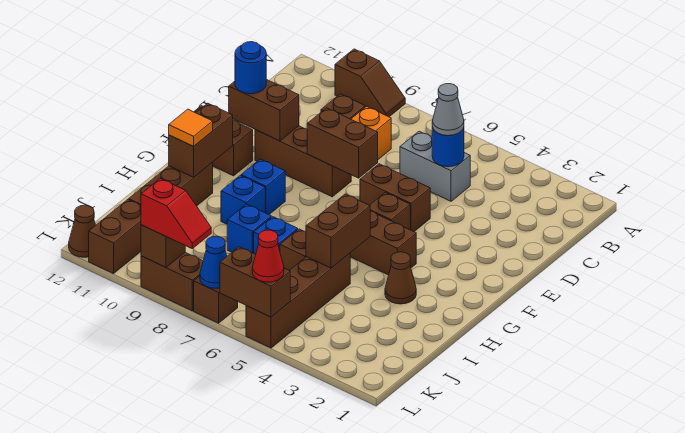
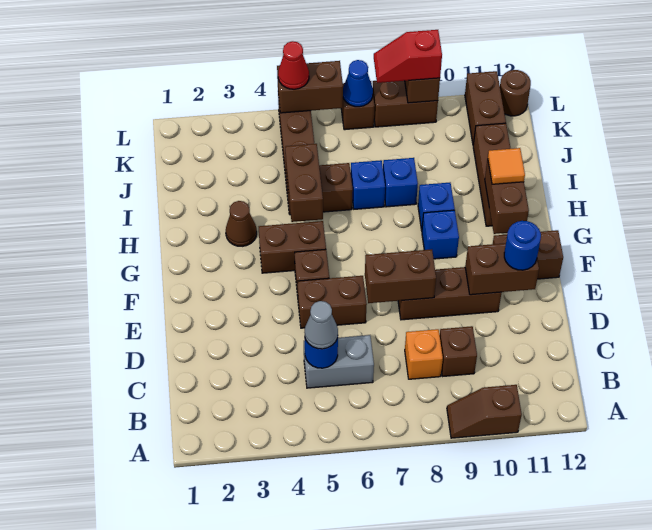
brown cone L12 level 1 -> brown round brick L12 level 1

